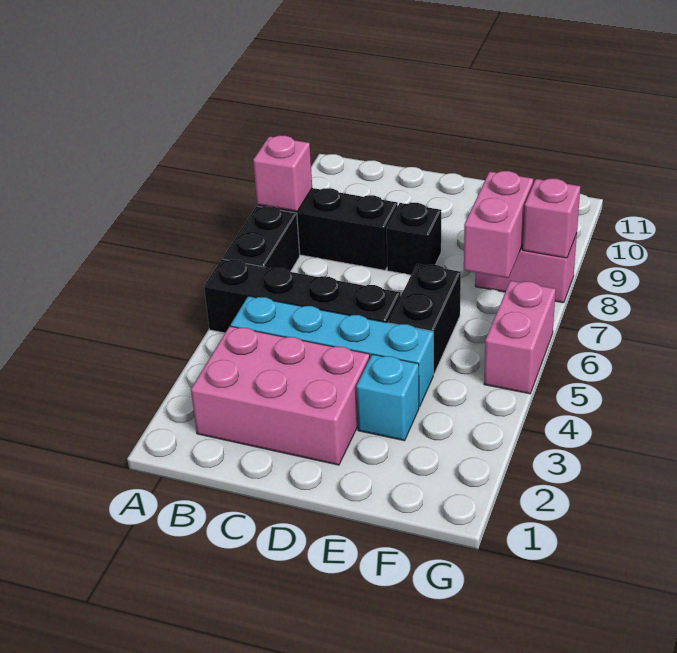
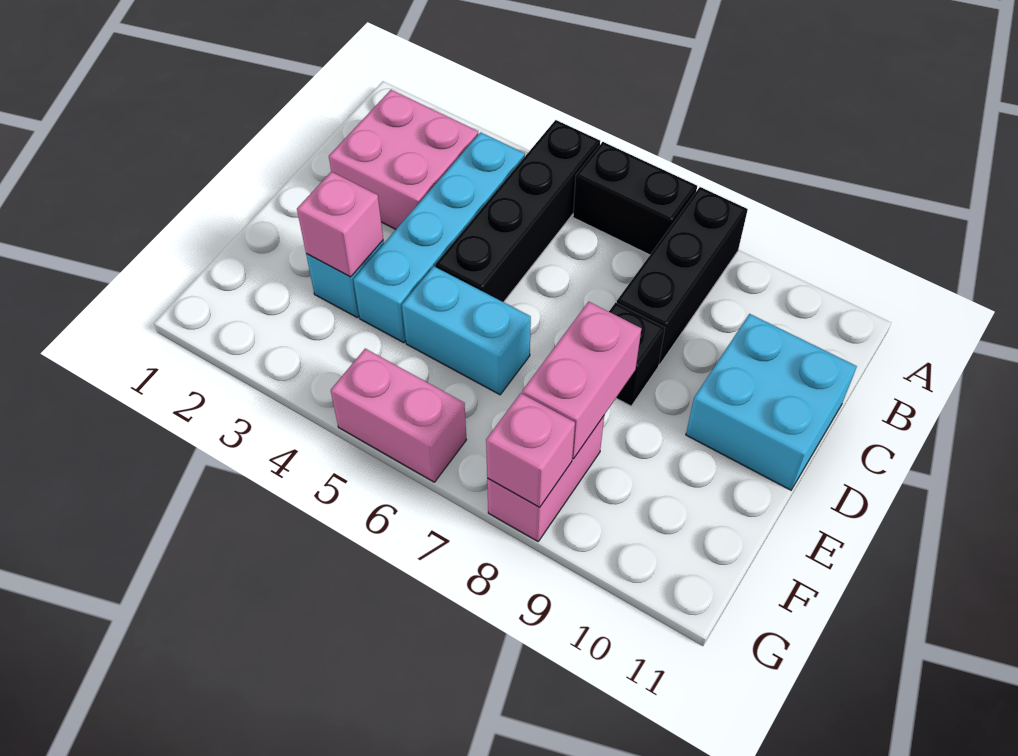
pink brick A8 level 2 -> pink brick E3 level 2
pink brick B2:D3 level 1 -> pink brick B2:C3 level 1
none -> cyan brick C10:D11 level 1
black brick E5:E6 level 1 -> cyan brick E5:E6 level 1
pink brick F7:F8 level 2 -> pink brick E8:F8 level 2

